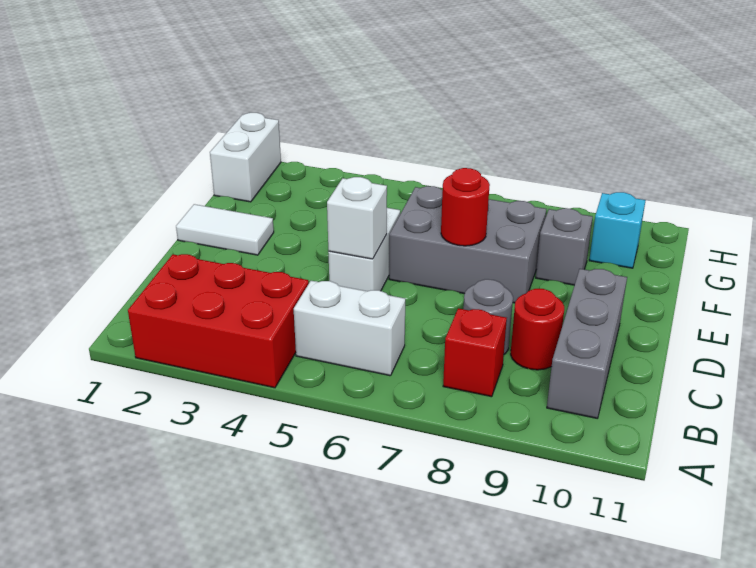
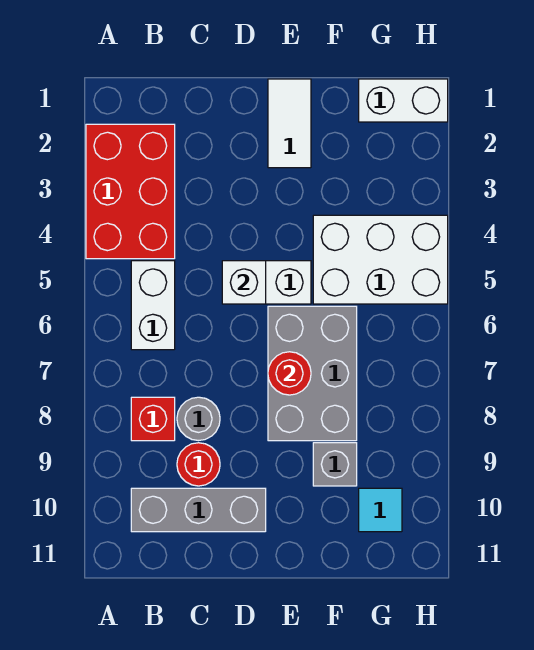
none -> white brick F4:H5 level 1
cyan brick G10 level 1 -> cyan tile G10 level 1

